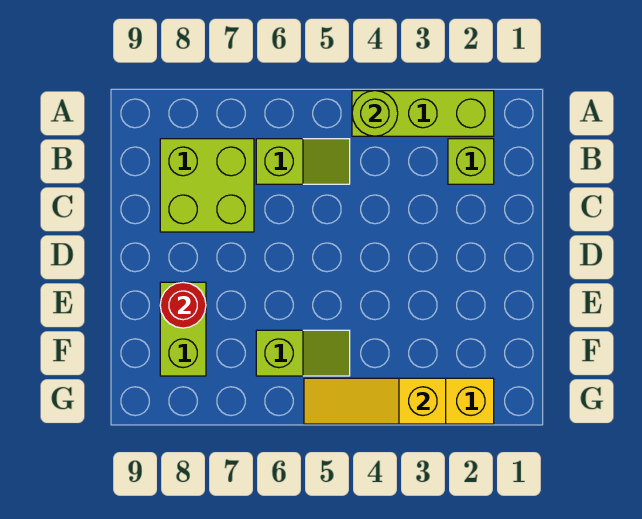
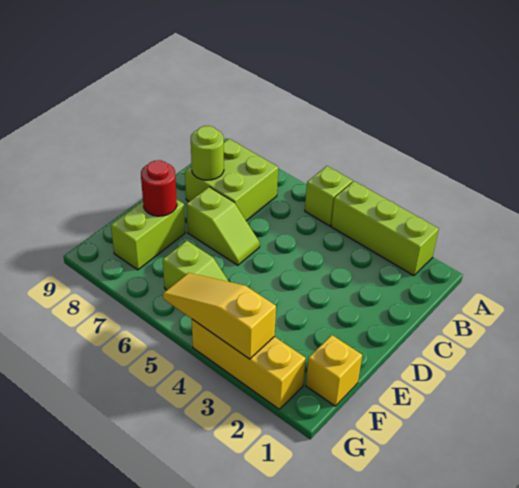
lime round brick A4 level 2 -> lime round brick C8 level 2
lime brick B2 level 1 -> lime brick A5 level 1
lime slope B5:B6 level 1 top 6 -> lime slope D6:D7 level 1 top 7
none -> yellow brick F1 level 1

